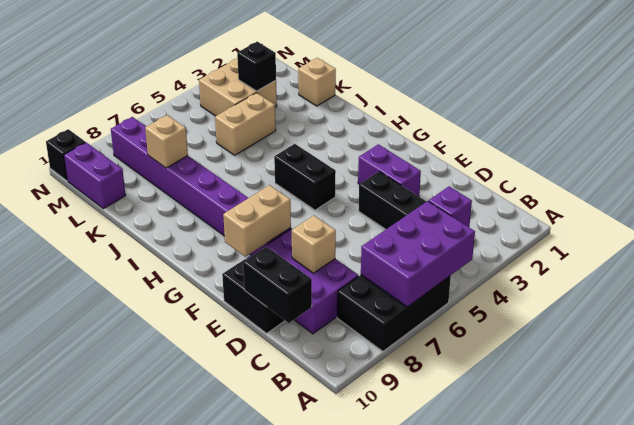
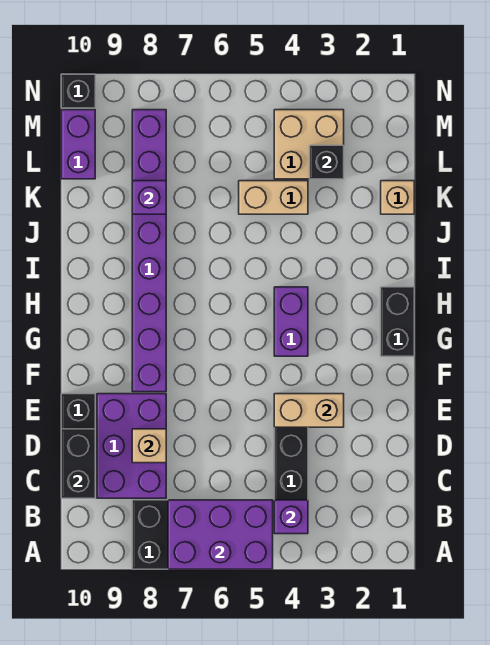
purple brick E3:F3 level 1 -> purple brick G4:H4 level 1
tan brick F8:F9 level 2 -> tan brick E3:E4 level 2
black brick G5:H5 level 1 -> black brick G1:H1 level 1
tan brick K8 level 2 -> purple brick K8 level 2

